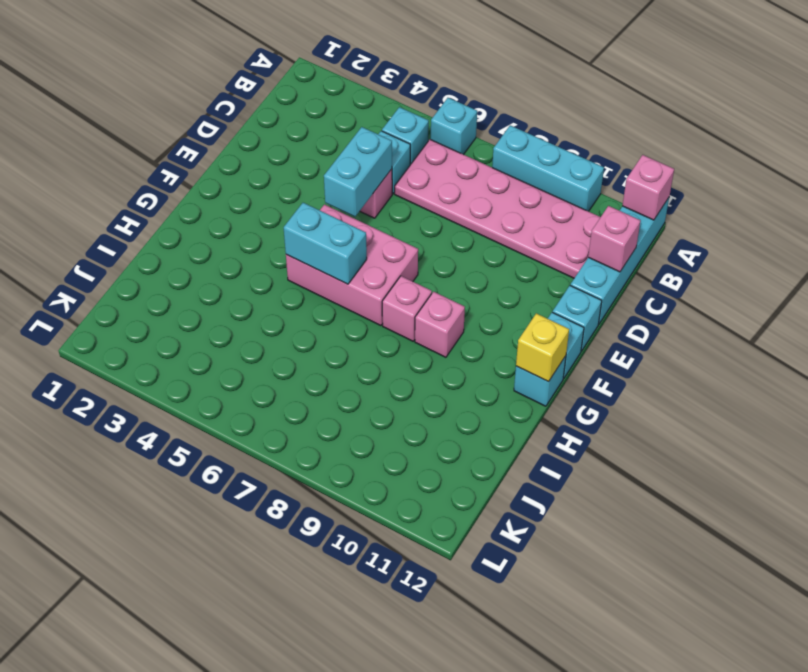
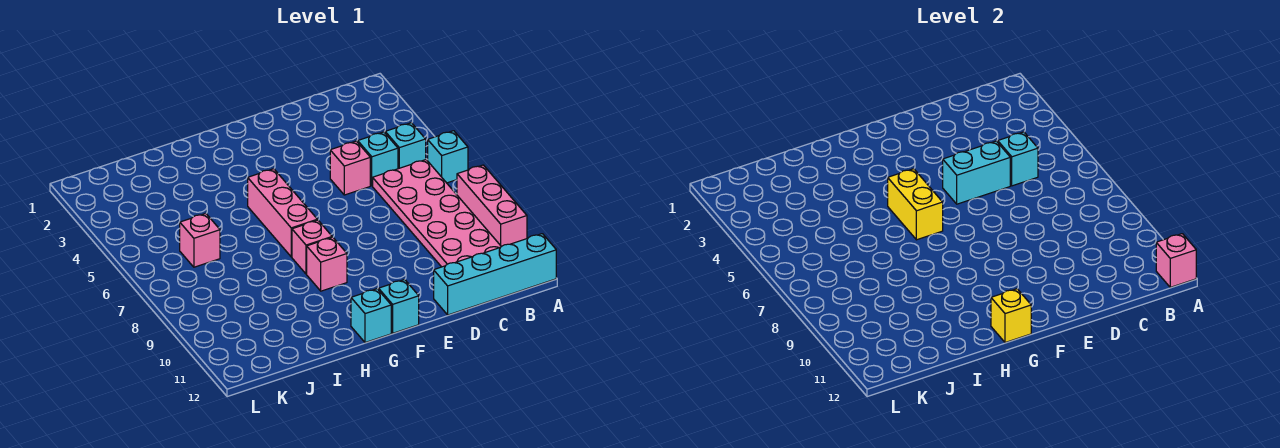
cyan brick A8:A10 level 1 -> pink brick A8:A10 level 1
pink brick C12 level 2 -> pink brick J6 level 1
cyan brick E12 level 1 -> cyan brick C5 level 2
pink brick F5:G7 level 1 -> pink brick G5:G7 level 1
cyan brick G5:G6 level 2 -> yellow brick G5:G6 level 2

